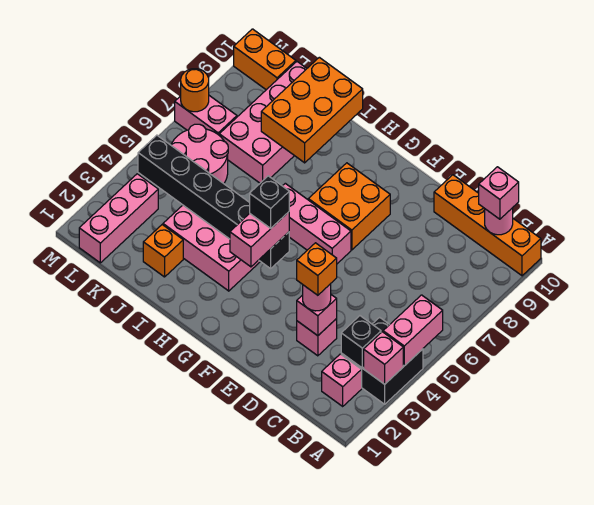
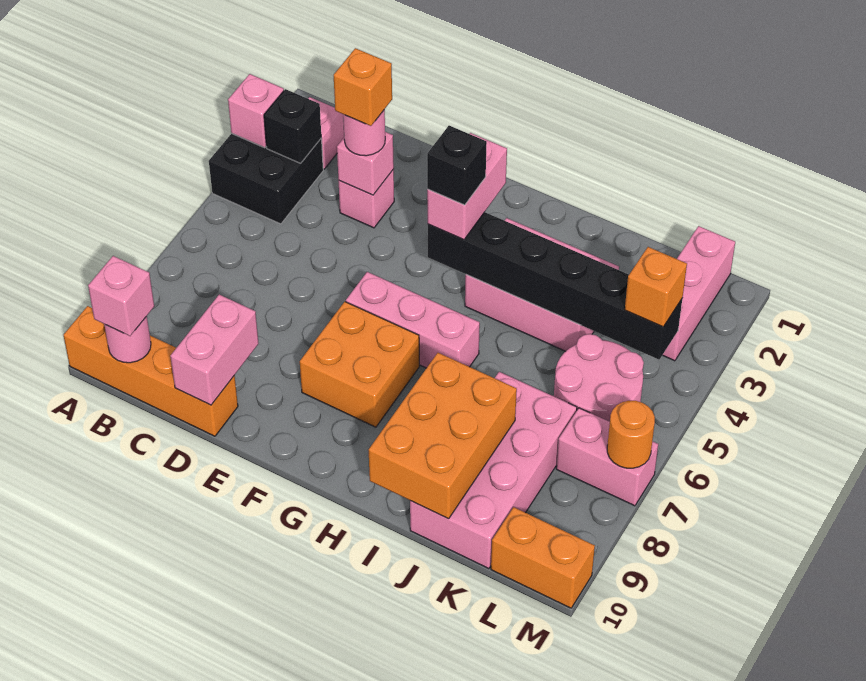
pink brick A4:A5 level 2 -> pink brick D9:D10 level 2
orange brick J2 level 1 -> orange brick L4 level 3

